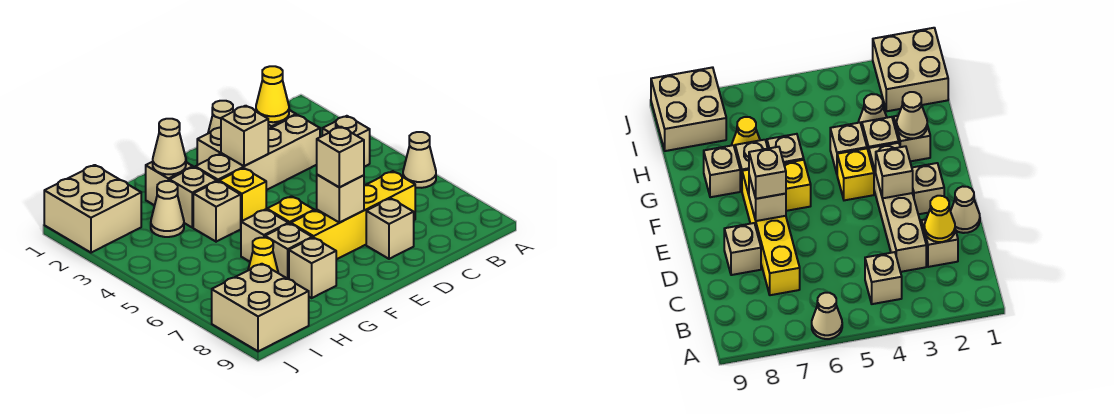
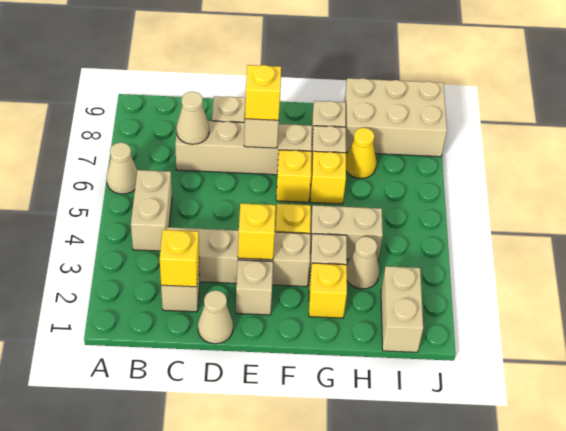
tan brick B4 level 1 -> tan brick B4:B5 level 1
yellow cone C2 level 2 -> yellow brick C2 level 2
yellow brick C7:F7 level 1 -> tan brick C7:F7 level 1
tan brick E3 level 2 -> yellow brick E3 level 2
tan brick E7 level 3 -> yellow brick E7 level 3
tan brick G2 level 1 -> yellow brick G2 level 1
tan cone G2 level 2 -> tan cone C7 level 2
tan brick G4 level 1 -> tan brick G4:H4 level 1
tan brick G6 level 1 -> yellow brick G6 level 1
tan brick I1:J2 level 1 -> tan brick I1:I2 level 1
tan brick I8:J9 level 1 -> tan brick H8:J9 level 1

